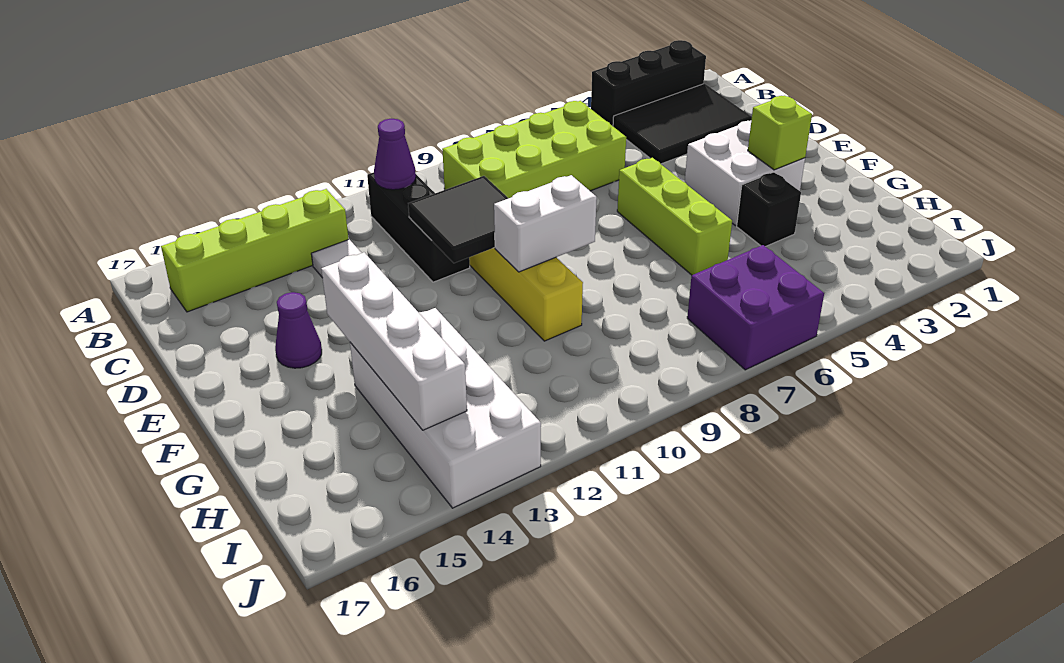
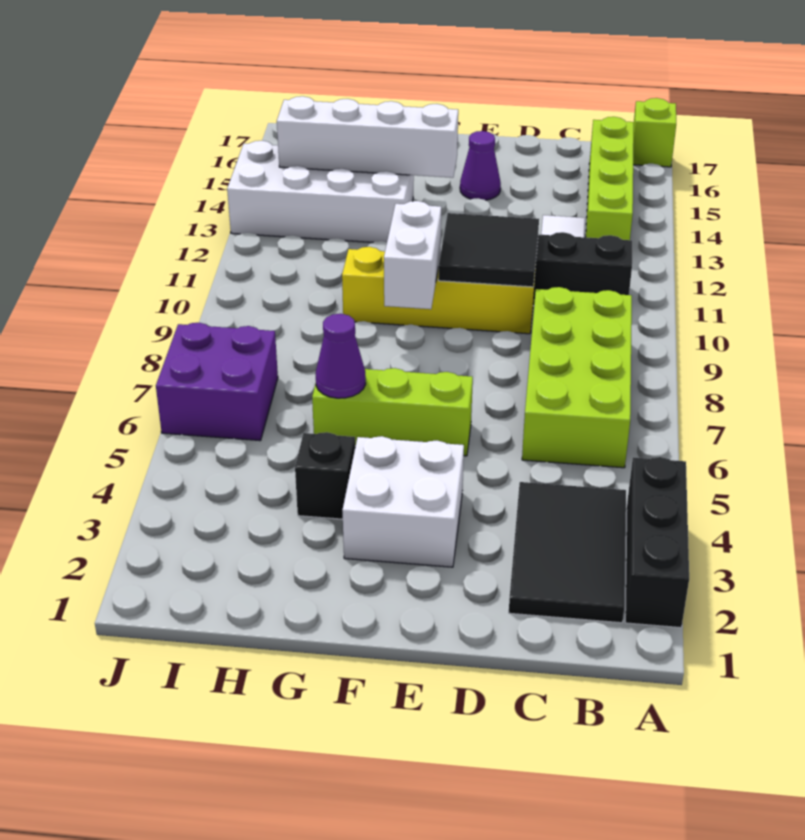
purple cone B11 level 2 -> purple cone G6 level 2
lime brick F3 level 2 -> lime brick A17 level 1

